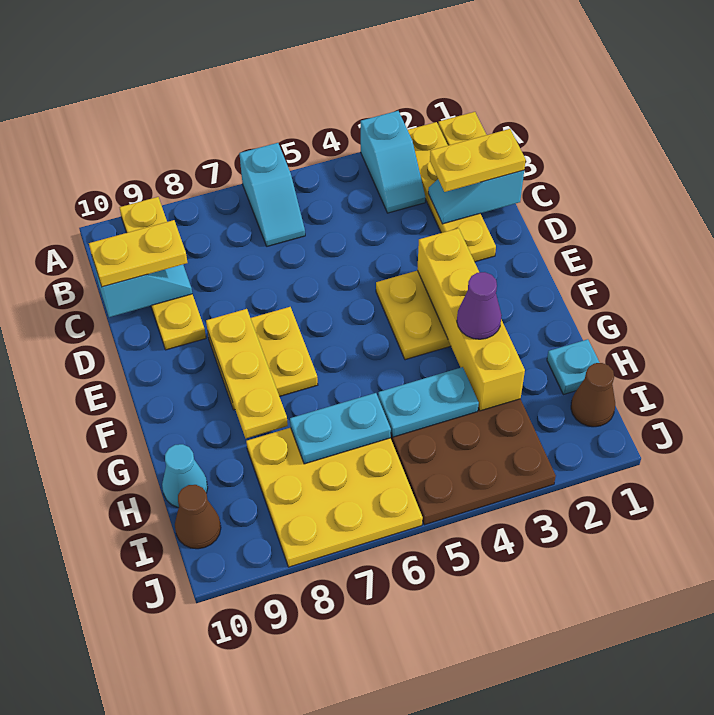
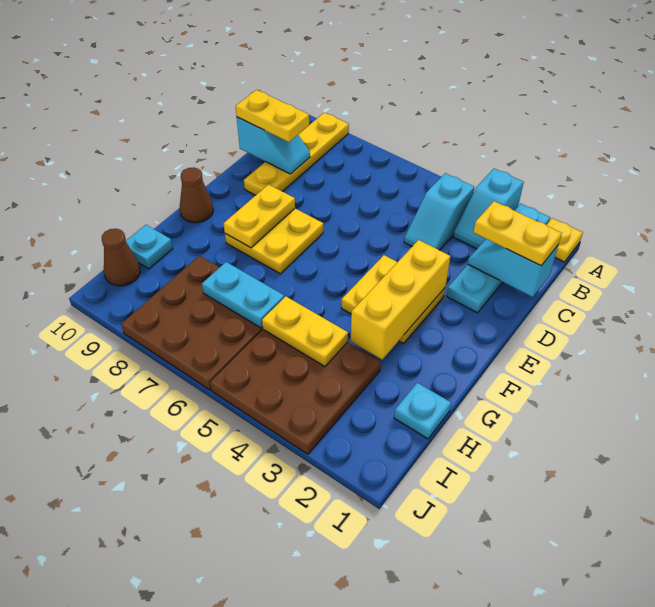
yellow plate A2:D2 level 1 -> cyan plate A2:D2 level 1
cyan slope A6:B6 level 1 top A -> cyan slope B4:C4 level 1 top B
yellow brick E3:H3 level 2 -> yellow brick E3:G3 level 2
yellow plate E8:G8 level 2 -> yellow plate E8:F8 level 2
purple cone G3 level 3 -> none
cyan plate H4:H5 level 2 -> yellow plate H4:H5 level 2
yellow plate H6:J8 level 1 -> brown plate H6:J8 level 1
cyan cone H10 level 1 -> cyan plate H10 level 1
brown cone I1 level 1 -> brown cone F10 level 1

